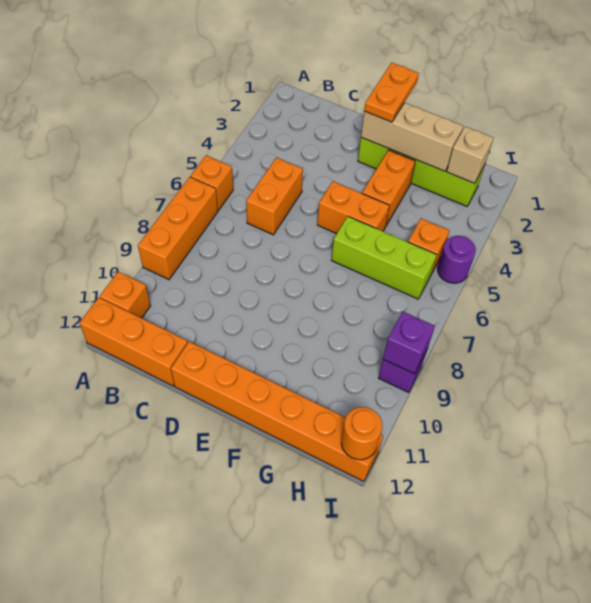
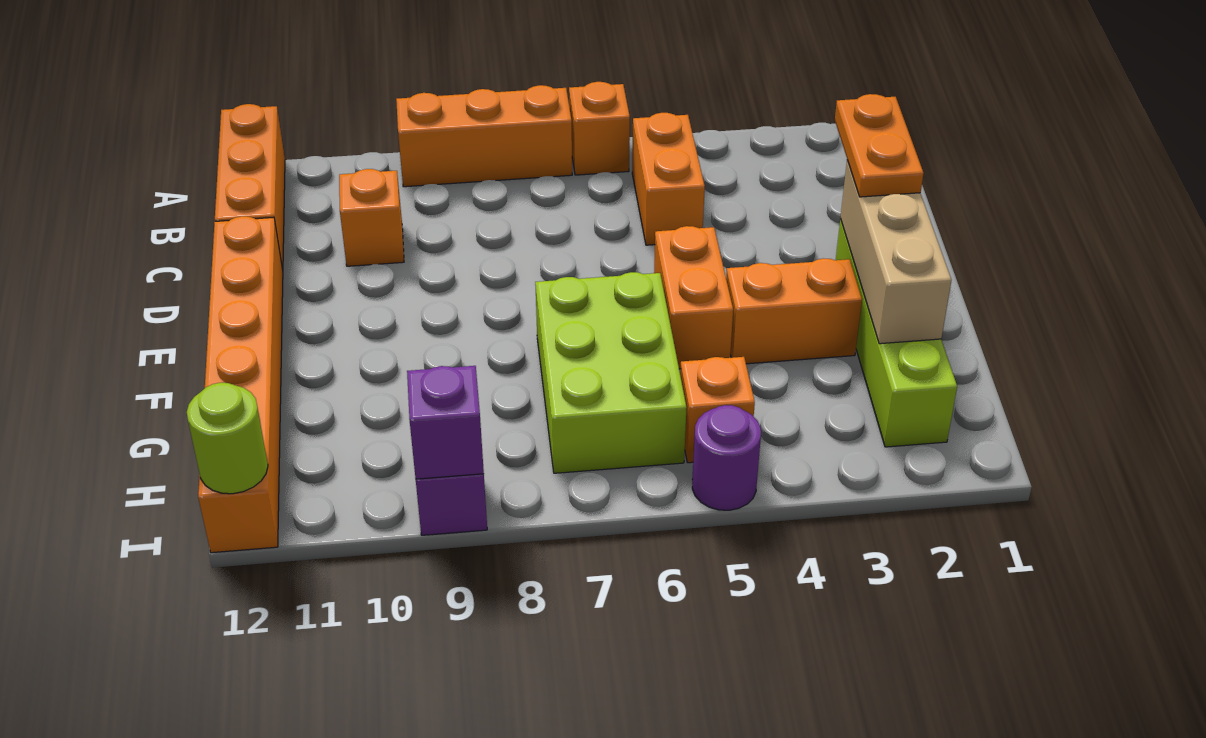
orange brick A11 level 1 -> orange brick C10 level 1
orange brick C5:C6 level 1 -> orange brick B5:C5 level 1
orange plate E1:E2 level 3 -> orange plate D2:E2 level 3
lime brick F6:H6 level 1 -> lime brick F6:H7 level 1
tan brick H2 level 2 -> none
orange round brick I12 level 2 -> lime round brick I12 level 2

